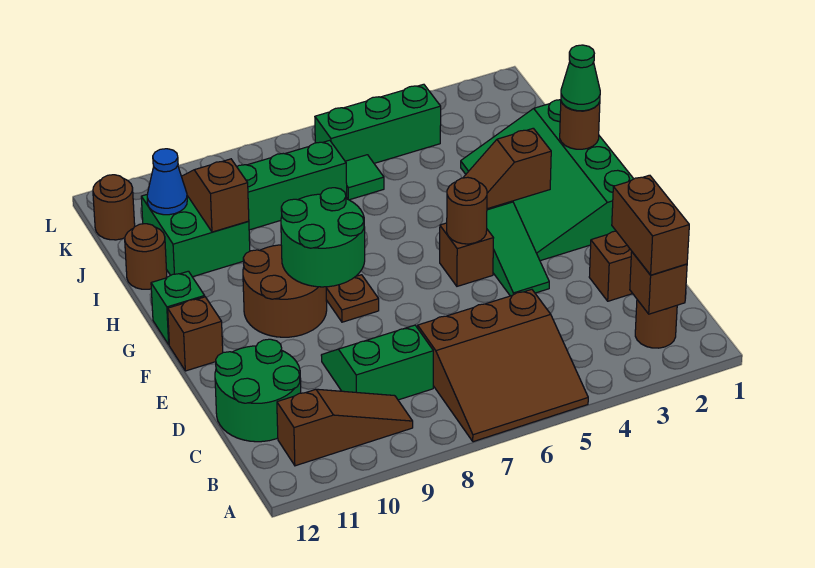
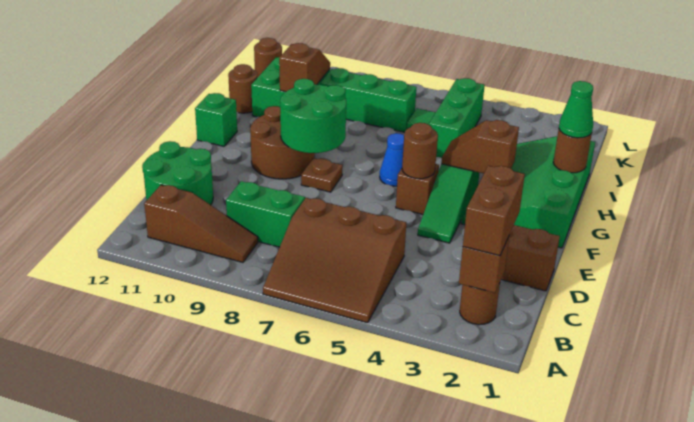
brown brick F12 level 1 -> none
blue cone J11 level 2 -> blue cone G6 level 1
green brick K4:K6 level 1 -> green brick I5:K5 level 1

